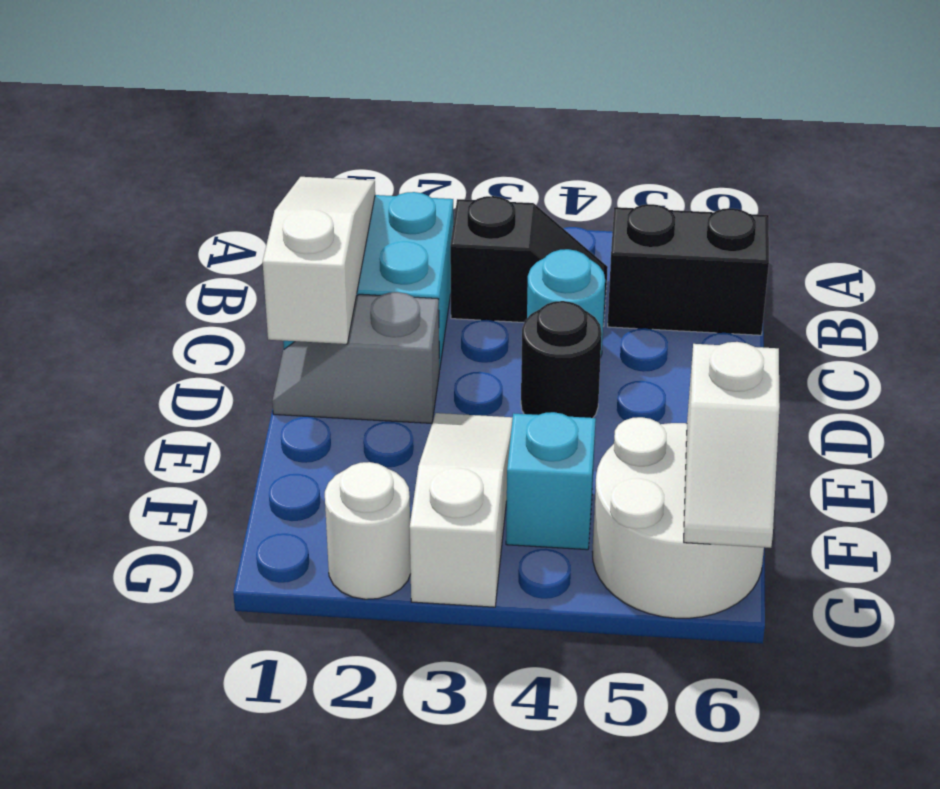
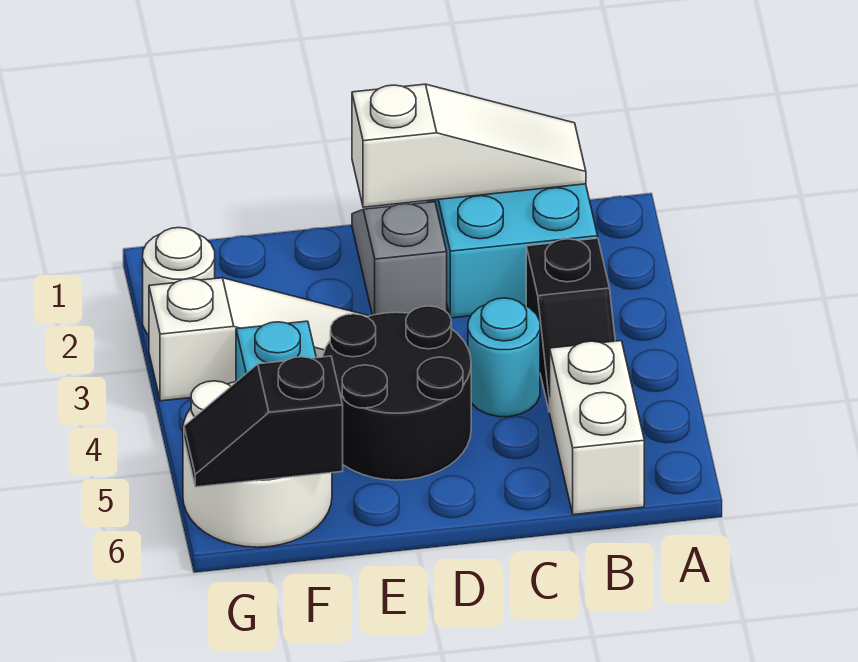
black brick B5:B6 level 1 -> white brick B5:B6 level 1
black round brick D4 level 1 -> black round brick D4:E5 level 1
white slope F6:G6 level 2 top F -> black slope F6:G6 level 2 top F

